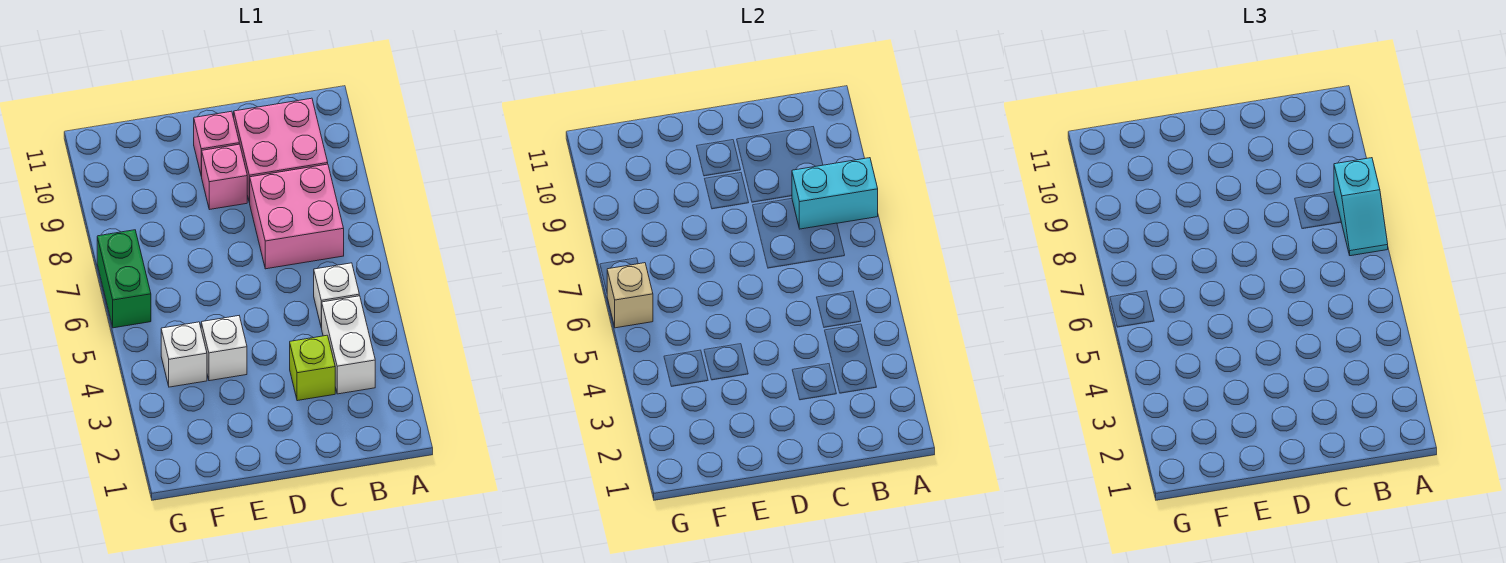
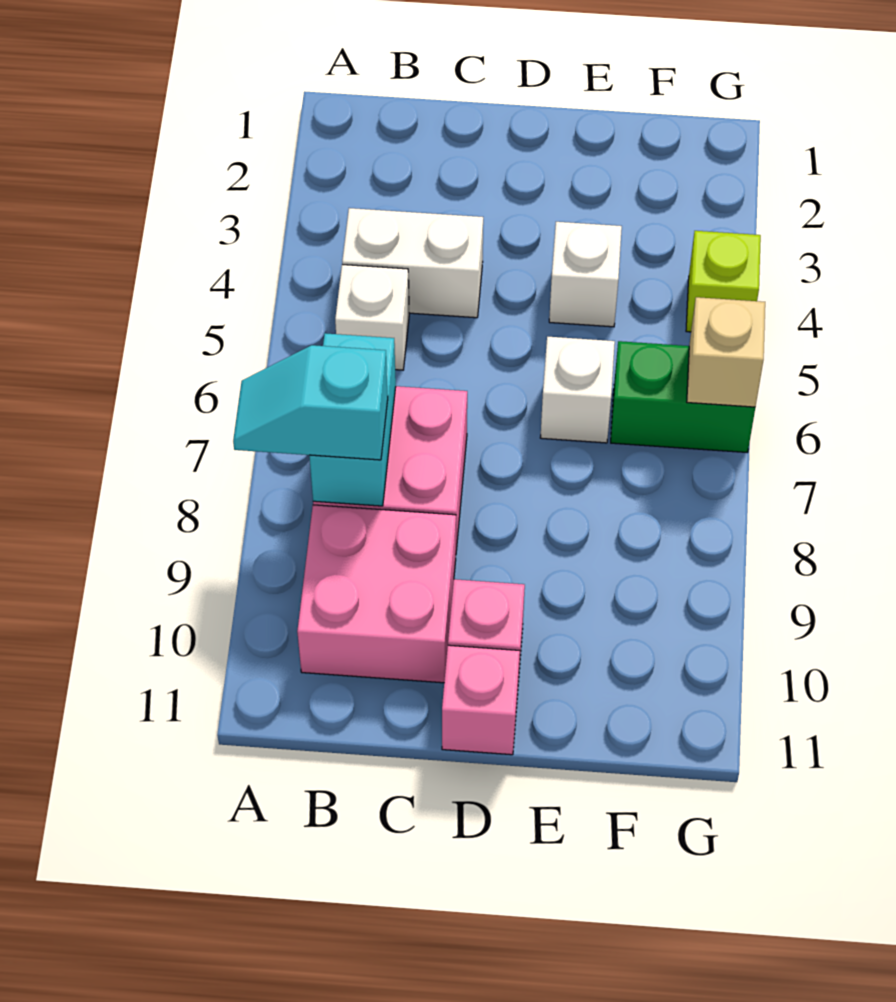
cyan slope A7:A8 level 3 top 8 -> cyan slope A8:B8 level 3 top B
cyan brick A8:B8 level 2 -> cyan brick B7:B8 level 2
white brick B3:B4 level 1 -> white brick B4:C4 level 1
lime brick C3 level 1 -> lime brick G4 level 1
pink brick D9 level 1 -> pink brick D11 level 1
white brick F4 level 1 -> white brick E6 level 1
green brick G6:G7 level 1 -> green brick F6:G6 level 1

